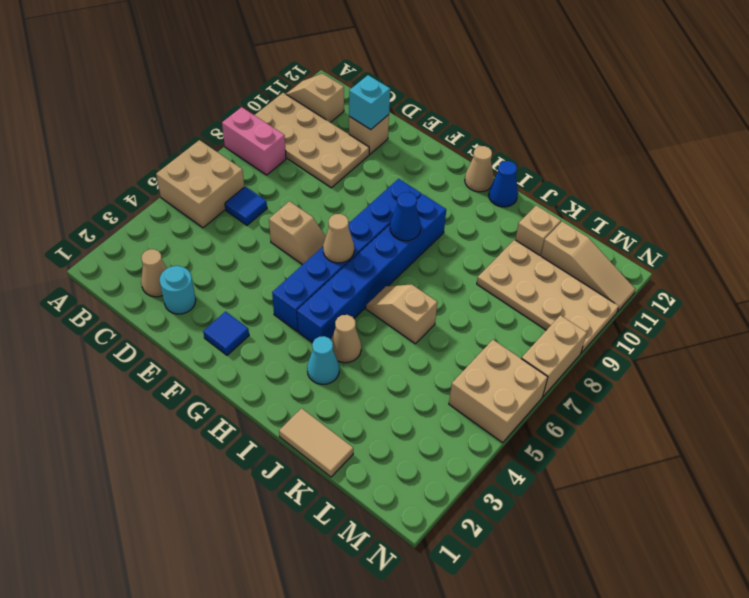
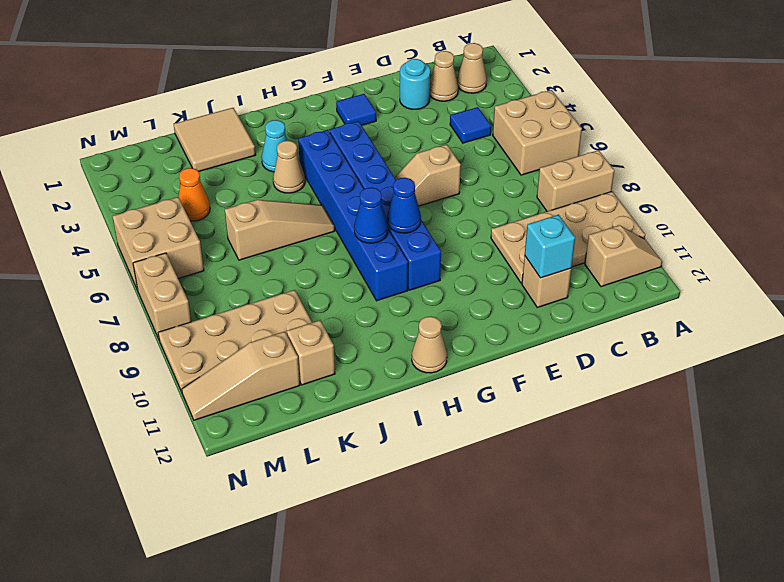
pink brick A8:B8 level 1 -> tan brick A8:B8 level 1
blue tile C6 level 1 -> blue tile C4 level 1
tan cone G6 level 2 -> tan cone B2 level 1
tan slope I6:J6 level 1 top J -> tan slope I6:K6 level 1 top K
blue cone I12 level 1 -> blue cone G8 level 2
tan tile J1:K1 level 1 -> tan tile J1:K2 level 1
none -> orange cone L4 level 1

